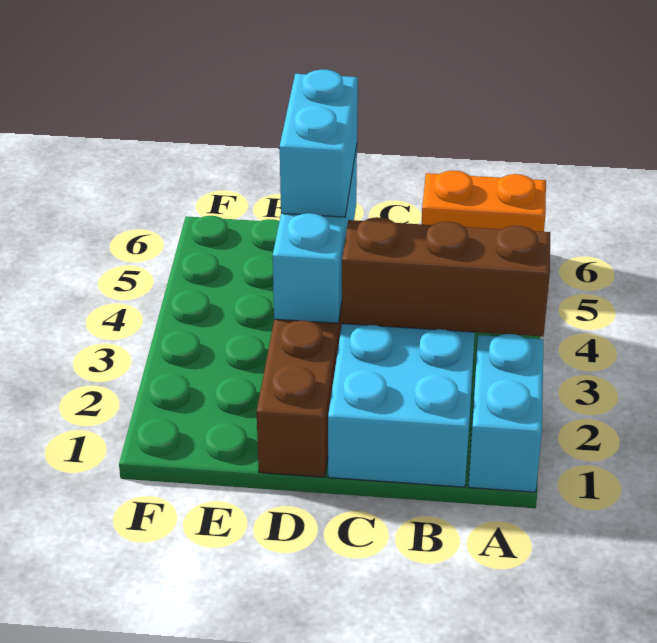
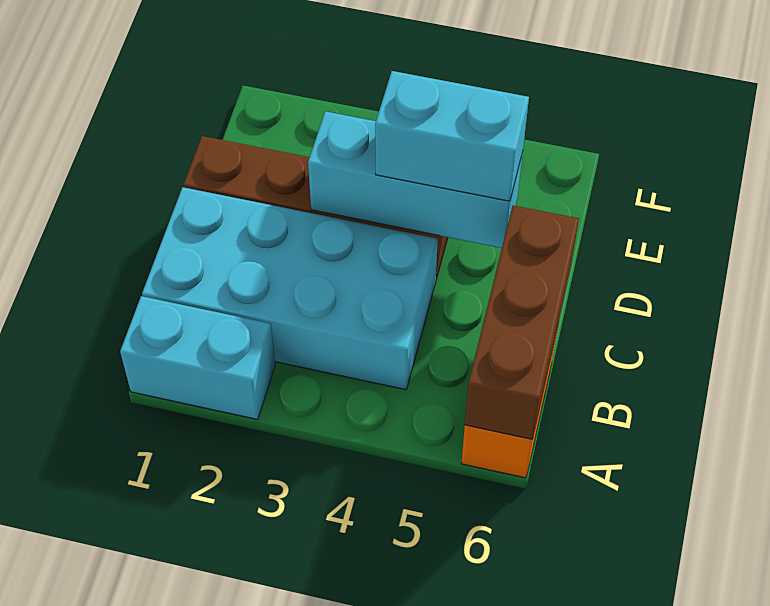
brown brick A3:C3 level 2 -> brown brick A6:C6 level 2

